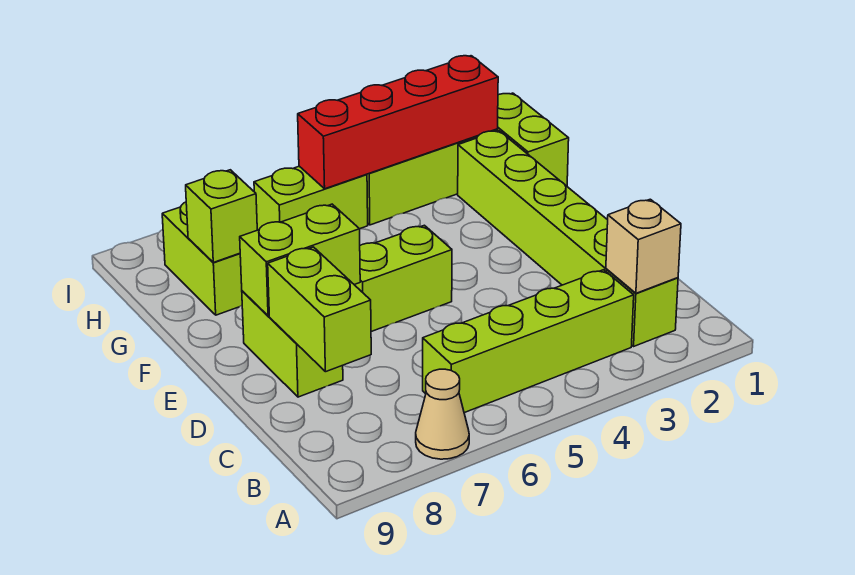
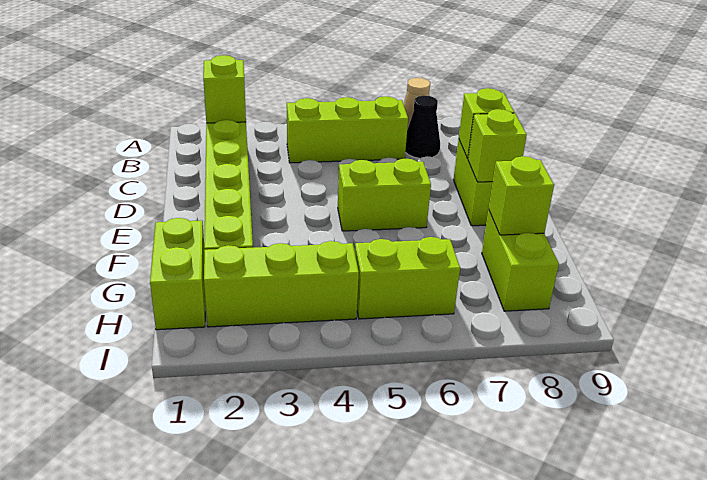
tan brick B2 level 2 -> lime brick B2 level 2
lime brick B3:B6 level 1 -> lime brick B4:B6 level 1
none -> black cone B7 level 1
lime brick C8:D8 level 2 -> lime brick D8 level 2
lime brick E7:E8 level 2 -> lime brick E8 level 2
red brick H2:H5 level 2 -> none

